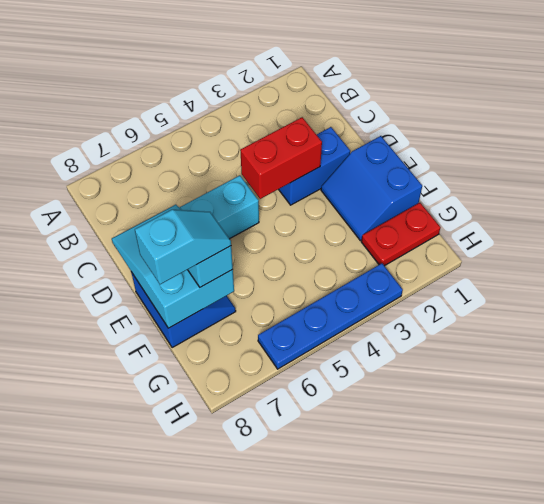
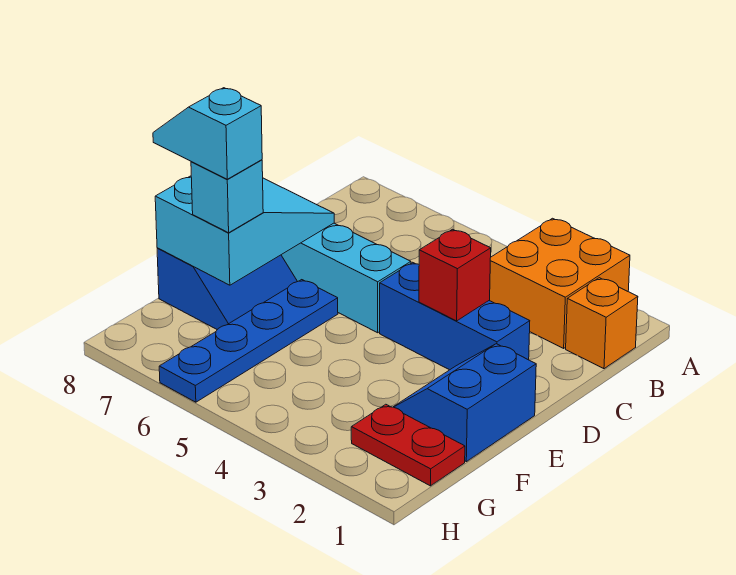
none -> orange brick A2:B3 level 1
none -> orange brick B1 level 1
blue brick D2:D3 level 1 -> blue brick D2:D4 level 1
red brick D3:D4 level 2 -> red brick D3 level 2
cyan slope F7:F8 level 4 top 8 -> cyan slope F7:F8 level 4 top 7
blue plate H3:H6 level 1 -> blue plate E6:H6 level 1

